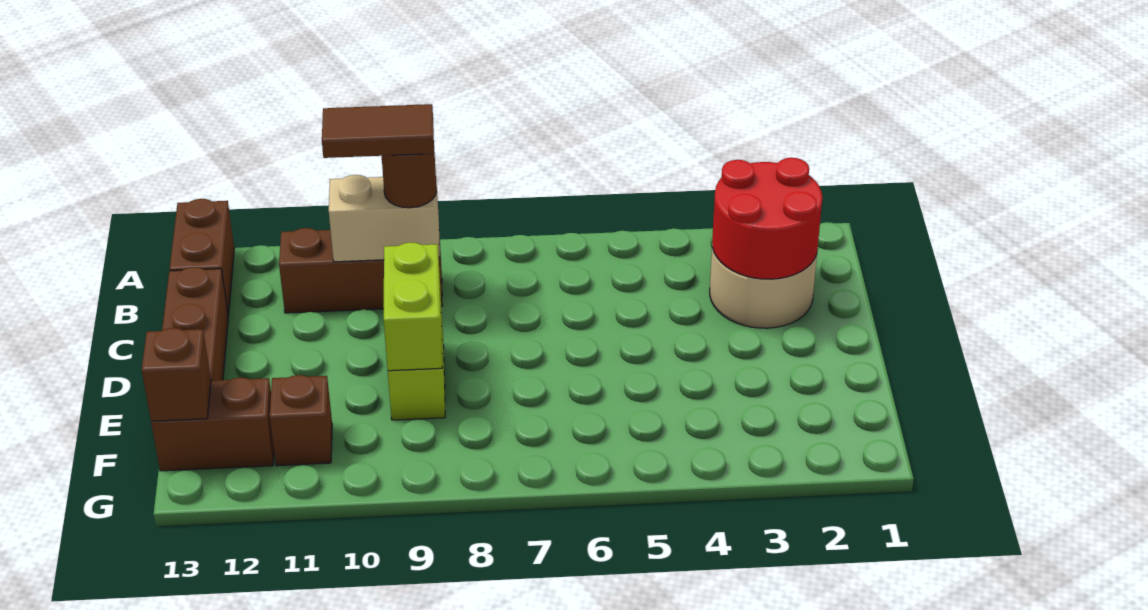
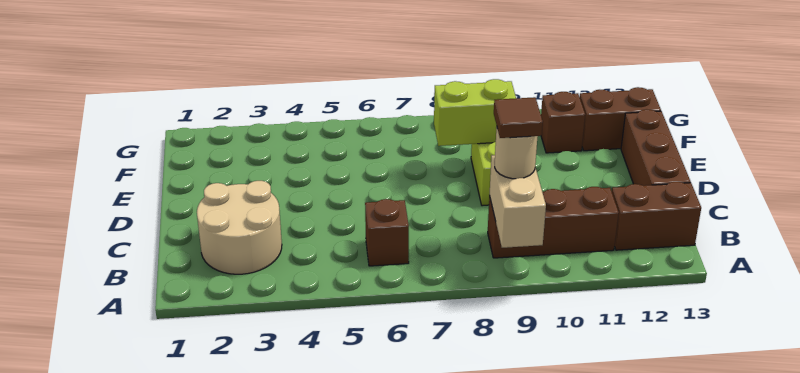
brown brick A13:B13 level 1 -> brown brick B12:B13 level 1
red round brick B2:C3 level 2 -> none
tan brick B9:B10 level 2 -> tan brick A9:B9 level 2
brown round brick B9 level 3 -> tan round brick B9 level 3
brown tile B9:B10 level 4 -> brown tile B9 level 4
lime brick D9:E9 level 2 -> lime brick E8:E9 level 2
brown brick F13 level 2 -> brown brick B6 level 1

